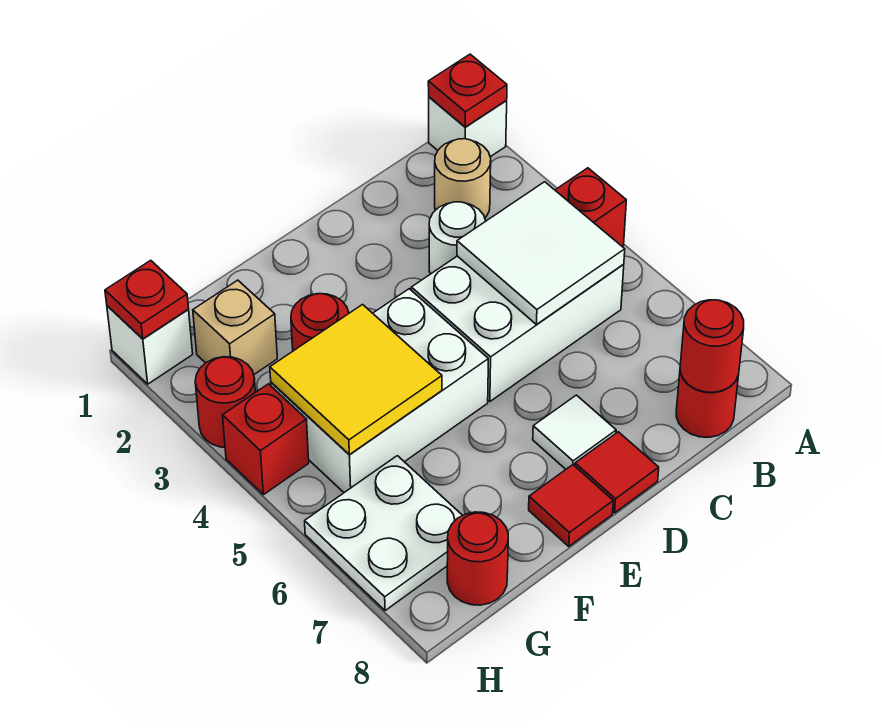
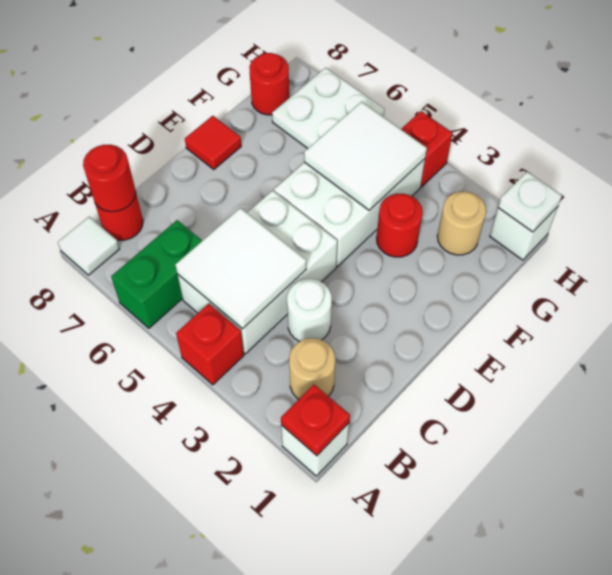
none -> green brick A6:B6 level 1
white tile D7 level 1 -> white tile A8 level 1
red tile D8 level 1 -> none
yellow tile F4:G5 level 2 -> white tile F4:G5 level 2
tan brick G2 level 1 -> tan round brick G2 level 1
red plate H1 level 2 -> white plate H1 level 2
red round brick H3 level 1 -> none

